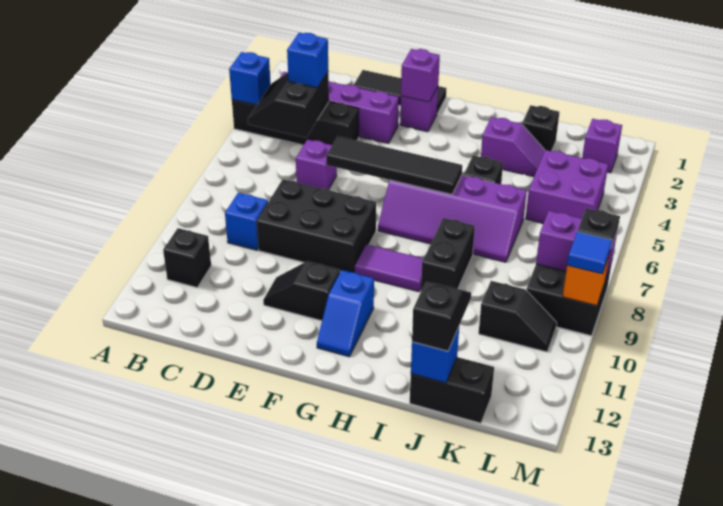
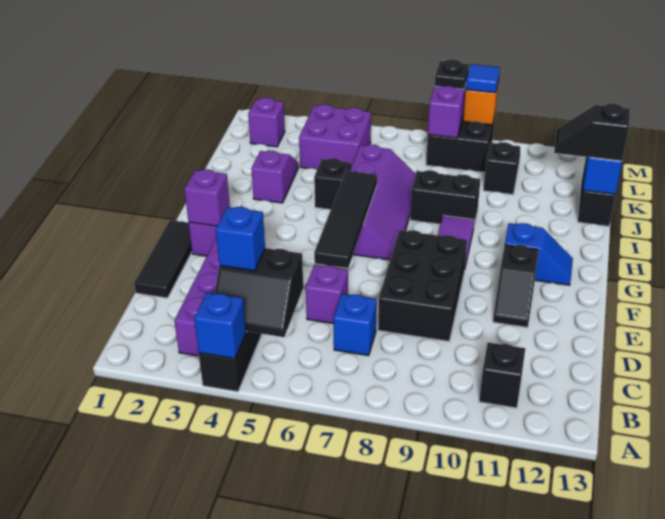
blue brick C9 level 1 -> blue brick C7 level 1
black brick J2 level 1 -> none

